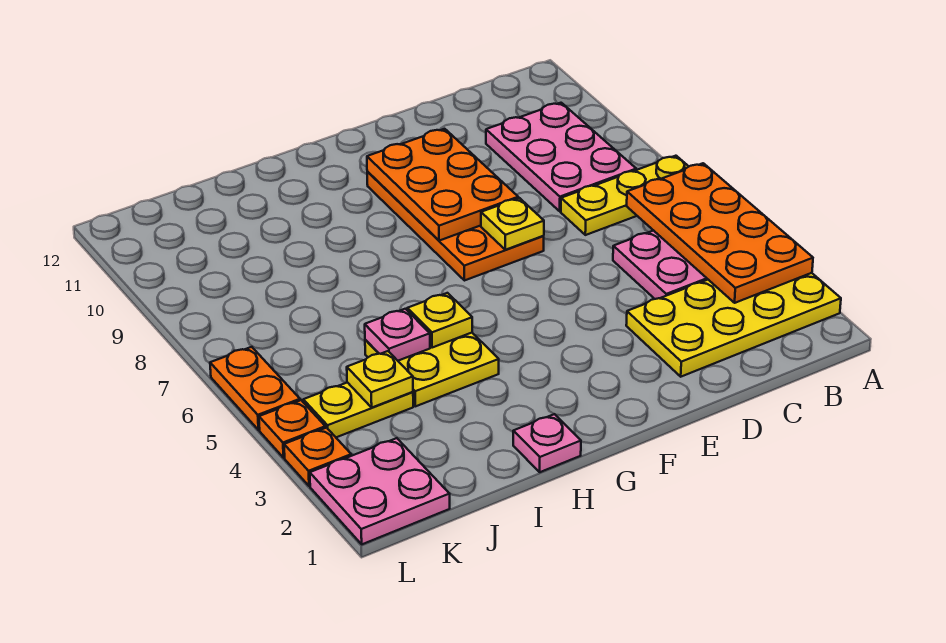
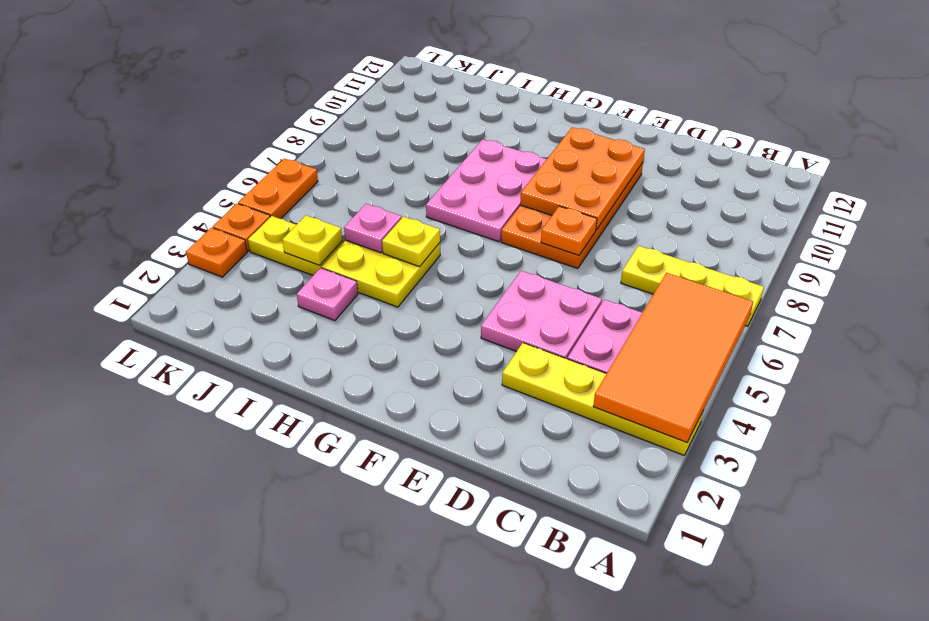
yellow plate A2:D3 level 1 -> yellow plate A3:D3 level 1
orange plate A3:B6 level 2 -> orange tile A3:B6 level 2
pink plate B8:C10 level 1 -> pink plate G7:H9 level 1
yellow plate E7 level 2 -> orange plate E7 level 2
pink plate H1 level 1 -> pink plate I3 level 1
pink plate K1:L2 level 1 -> pink plate D4:E5 level 1

